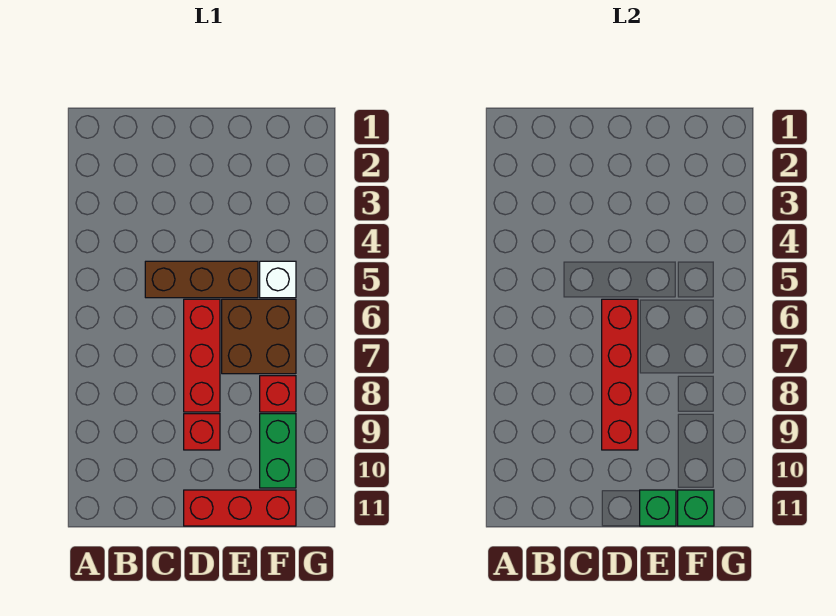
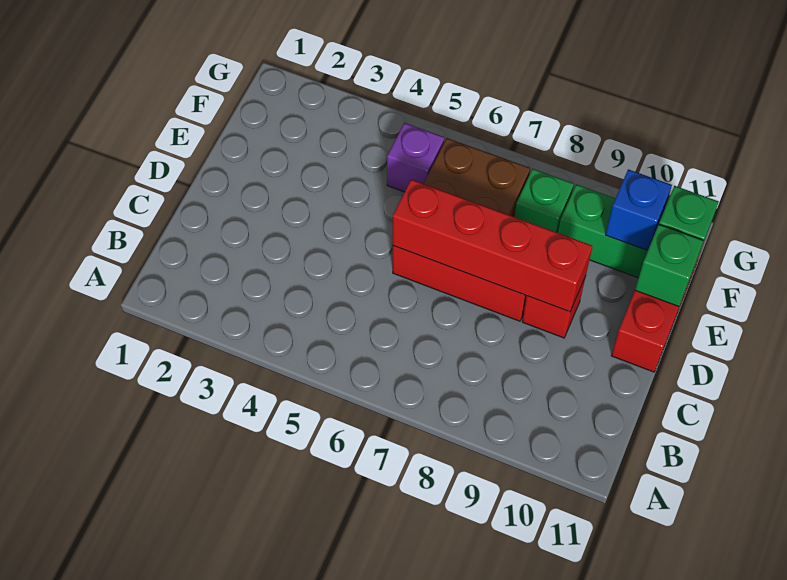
brown brick C5:E5 level 1 -> none
white brick F5 level 1 -> purple brick F5 level 1
red brick F8 level 1 -> green brick F8 level 1
none -> blue brick F10 level 2

